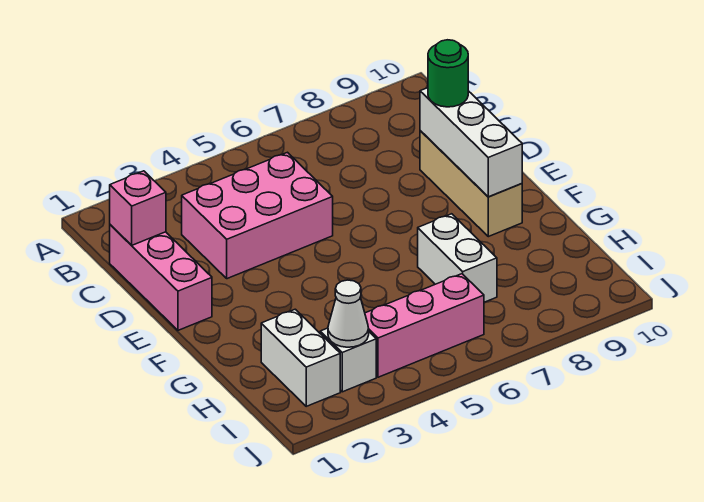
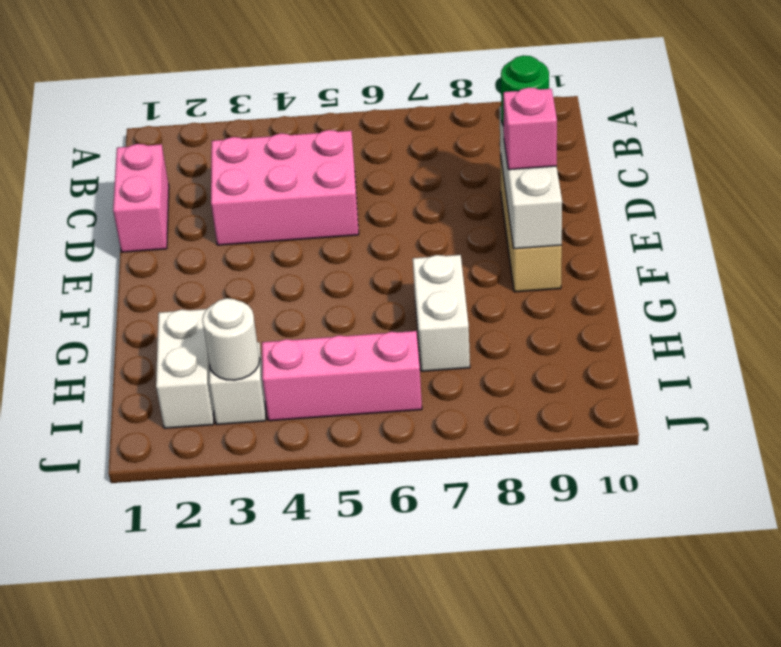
pink brick C1:E1 level 1 -> pink brick C1:D1 level 1
pink brick C1 level 2 -> pink brick E9 level 3
white cone I3 level 2 -> white round brick I3 level 2

